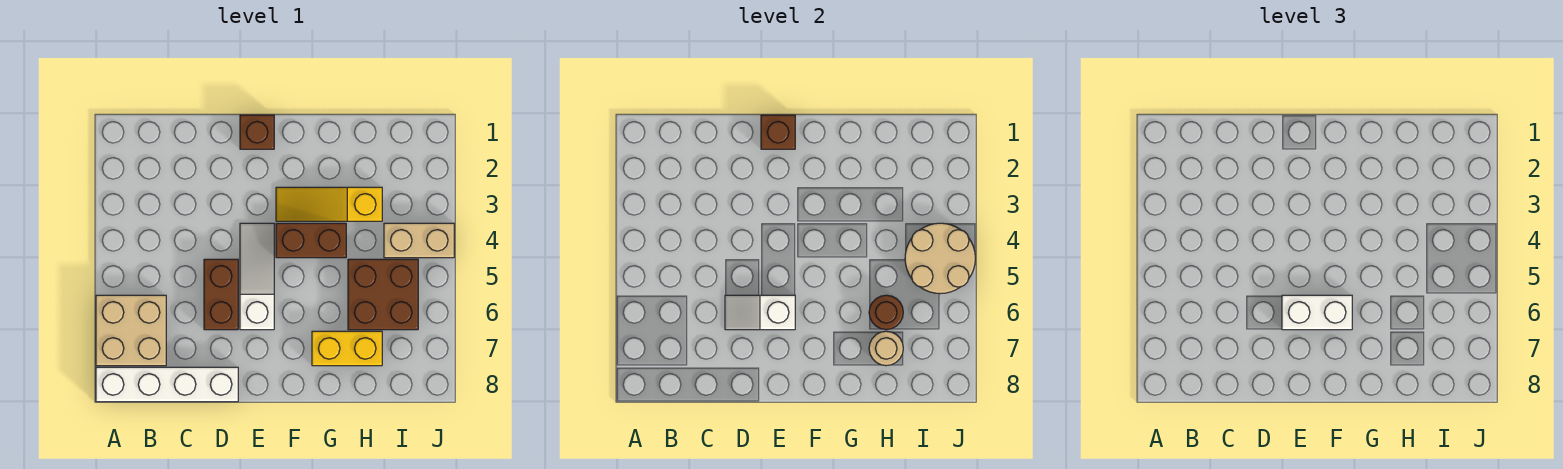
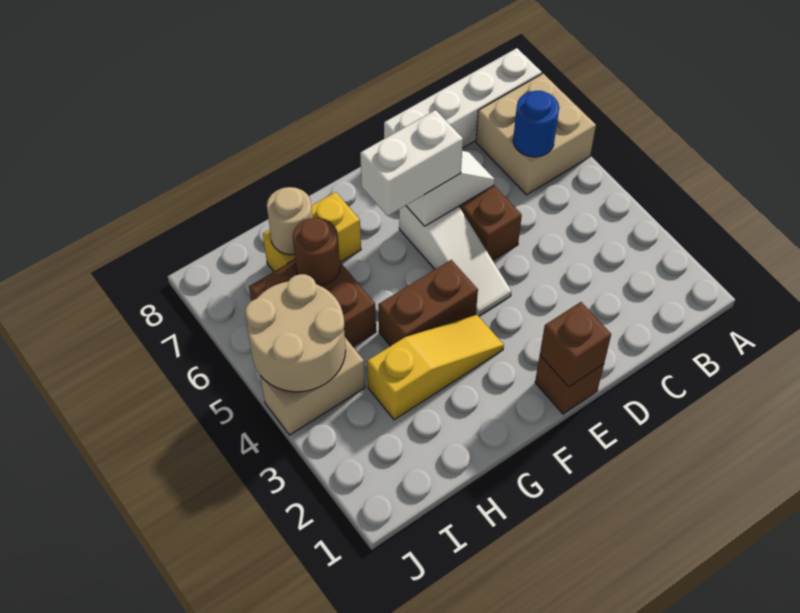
none -> blue round brick B6 level 2

